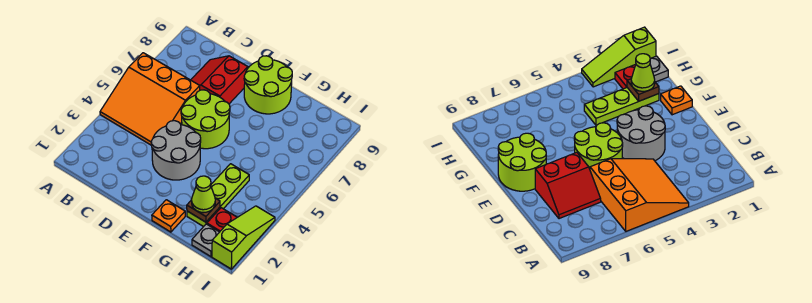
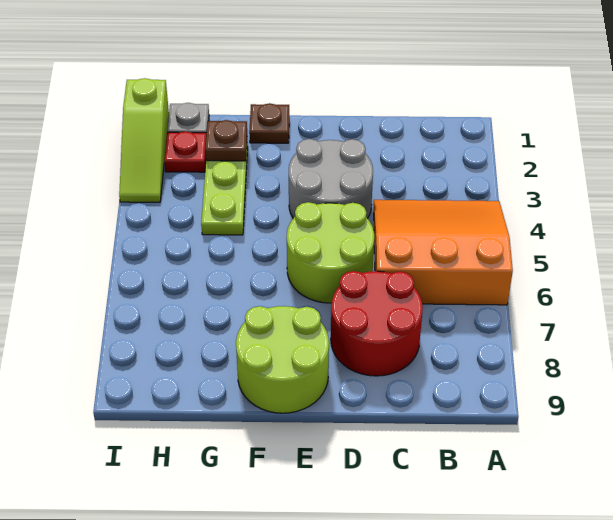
red slope C7:D8 level 1 top D -> red round brick C7:D8 level 1
orange plate F1 level 1 -> brown plate F1 level 1
lime cone G2 level 3 -> none

